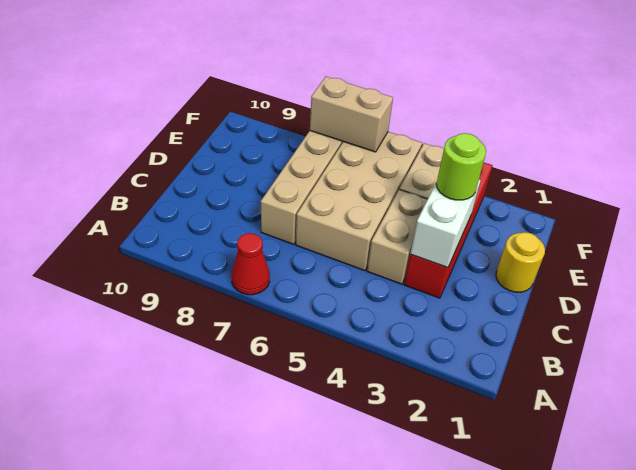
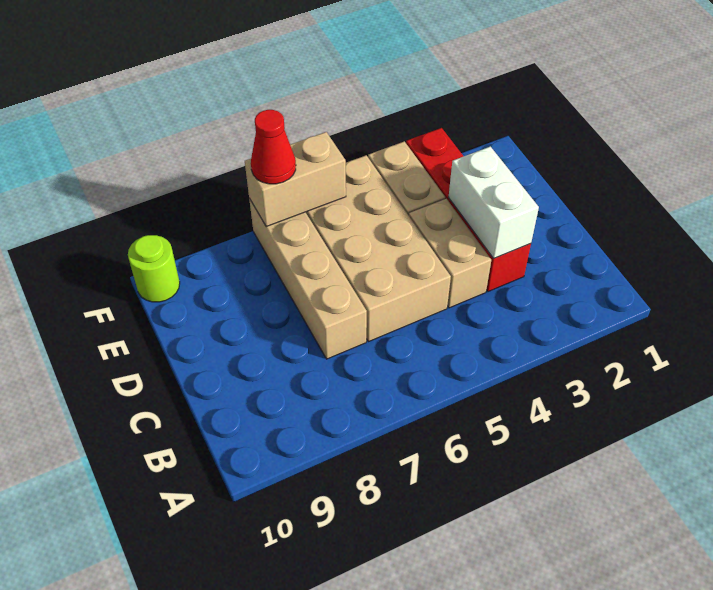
red cone A7 level 1 -> red cone F7 level 3
yellow round brick D1 level 1 -> none
lime round brick D3 level 3 -> lime round brick F10 level 1

